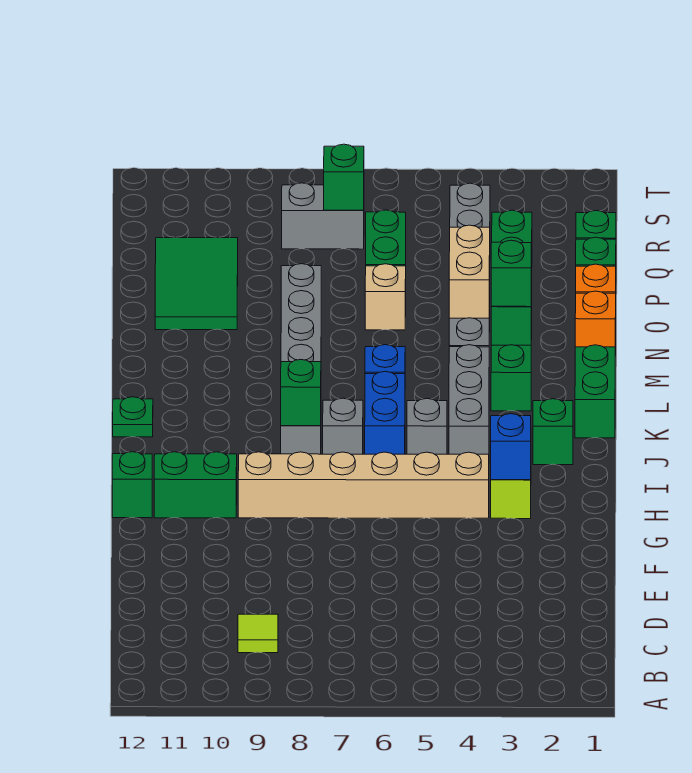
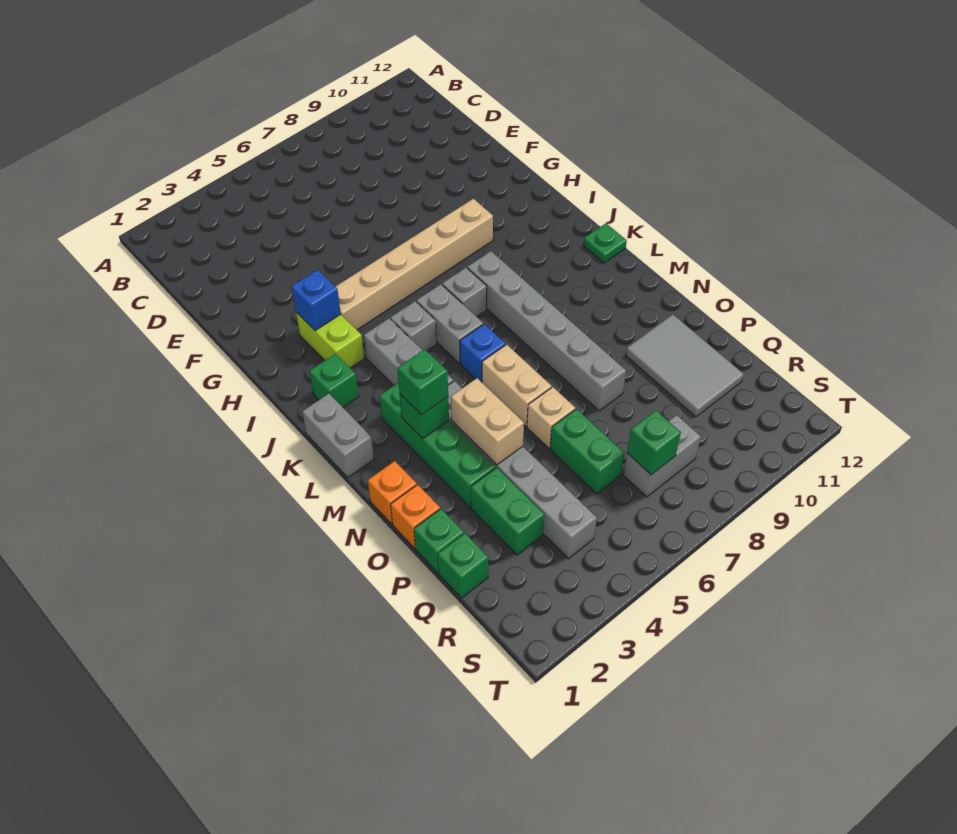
lime tile C9 level 1 -> none
green brick H10:H11 level 1 -> none
green brick H12 level 1 -> none
blue brick J6:K6 level 1 -> grey brick J6:K6 level 1
green brick J8 level 2 -> none
green brick K1:L1 level 1 -> grey brick K1:L1 level 1
none -> tan brick M6:N6 level 1
green tile O10:Q11 level 1 -> grey tile O10:Q11 level 1

